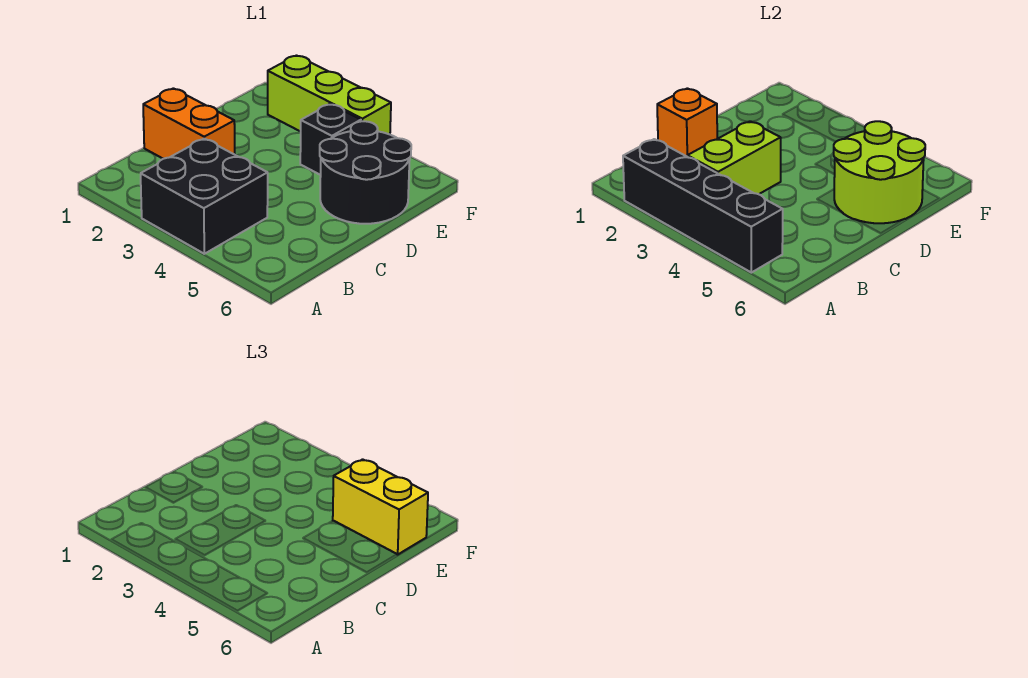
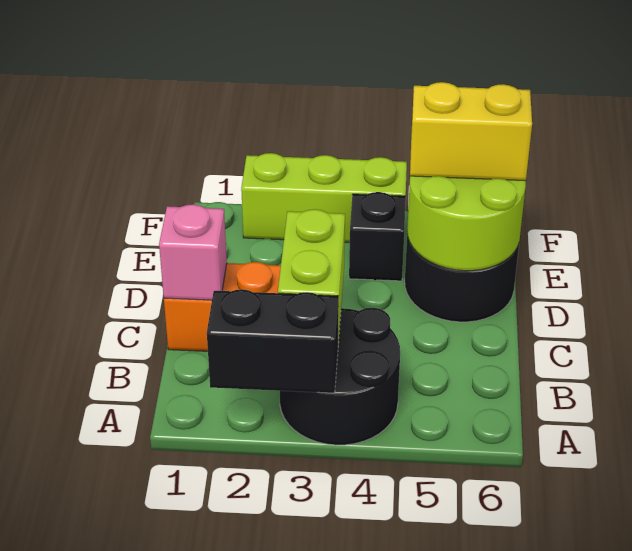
black brick A2:A5 level 2 -> black brick A2:A3 level 2
black brick A3:B4 level 1 -> black round brick A3:B4 level 1
orange brick C1 level 2 -> pink brick C1 level 2

